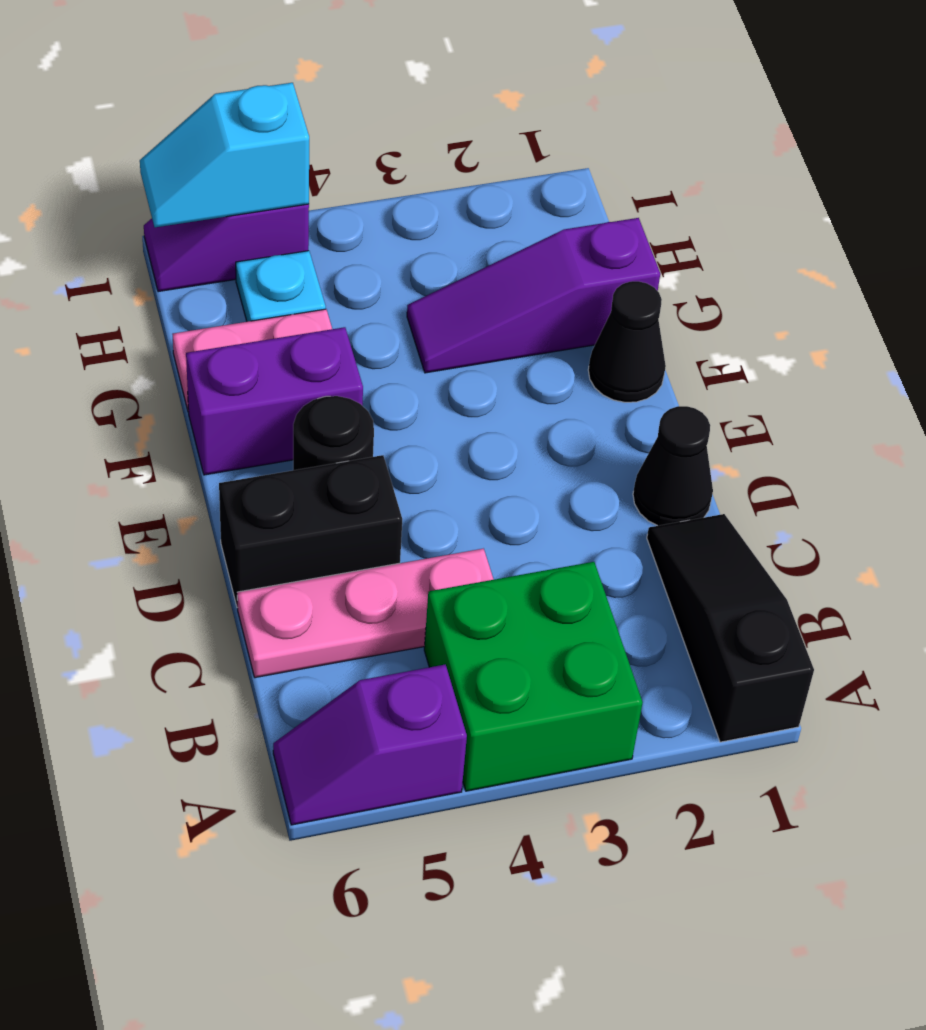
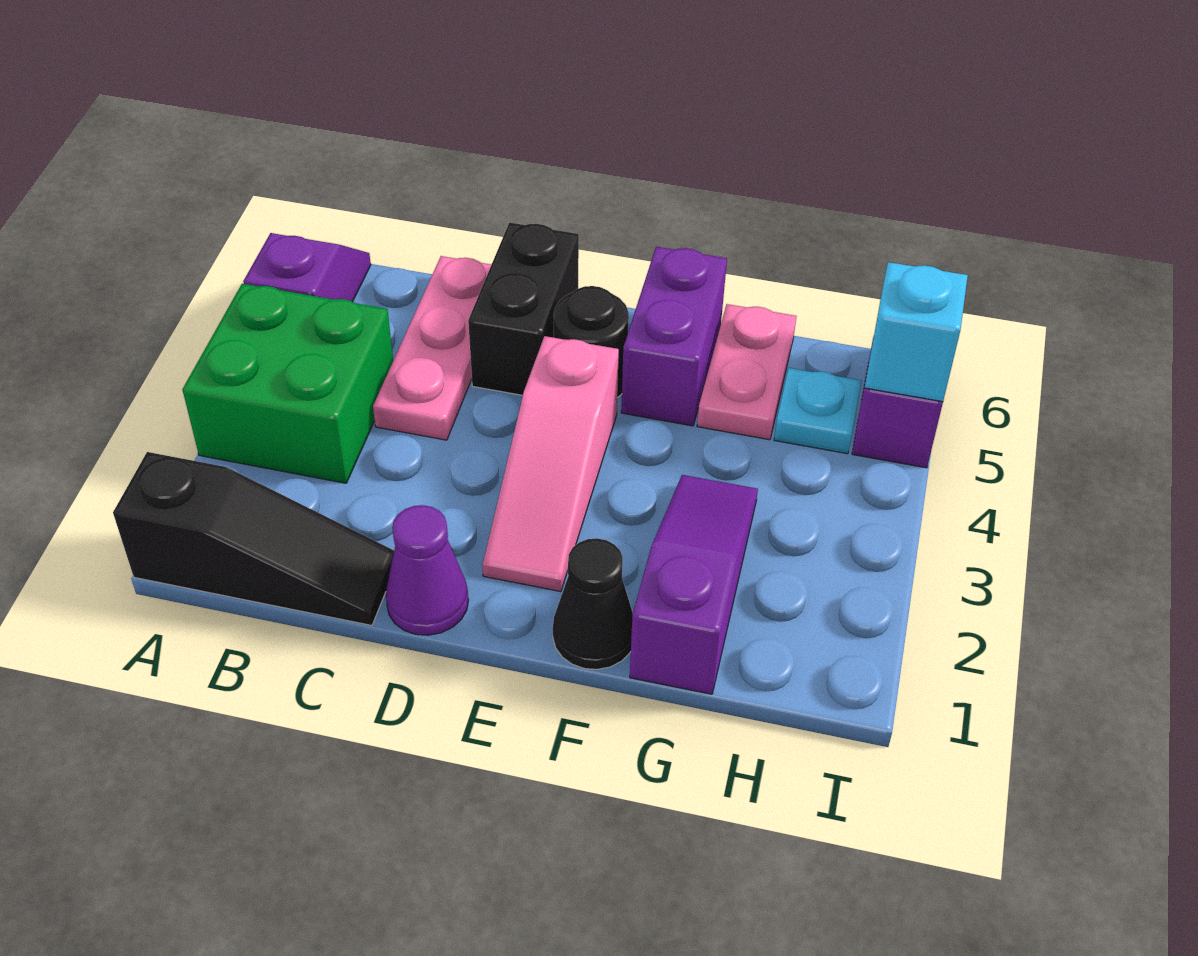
black cone D1 level 1 -> purple cone D1 level 1
none -> pink slope E2:E4 level 1 top 4

